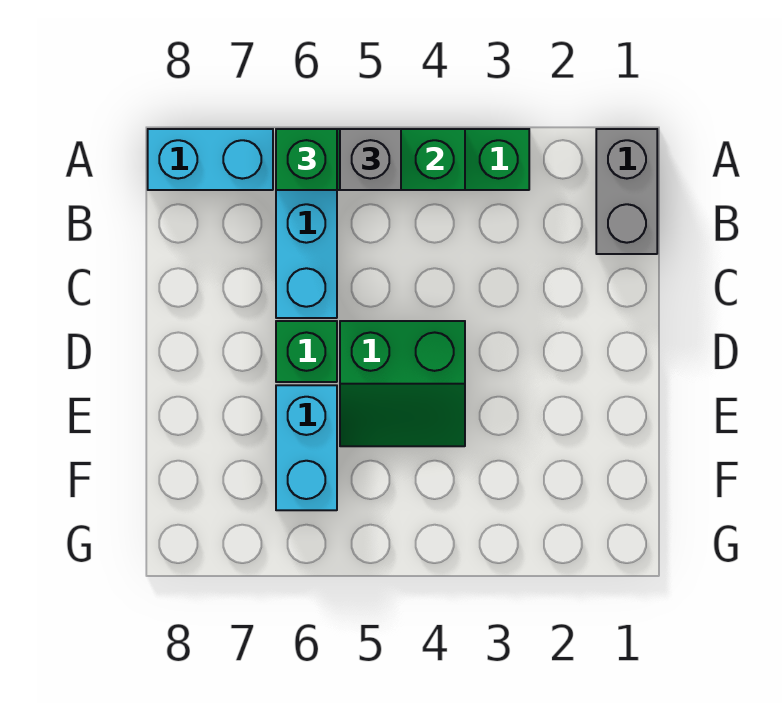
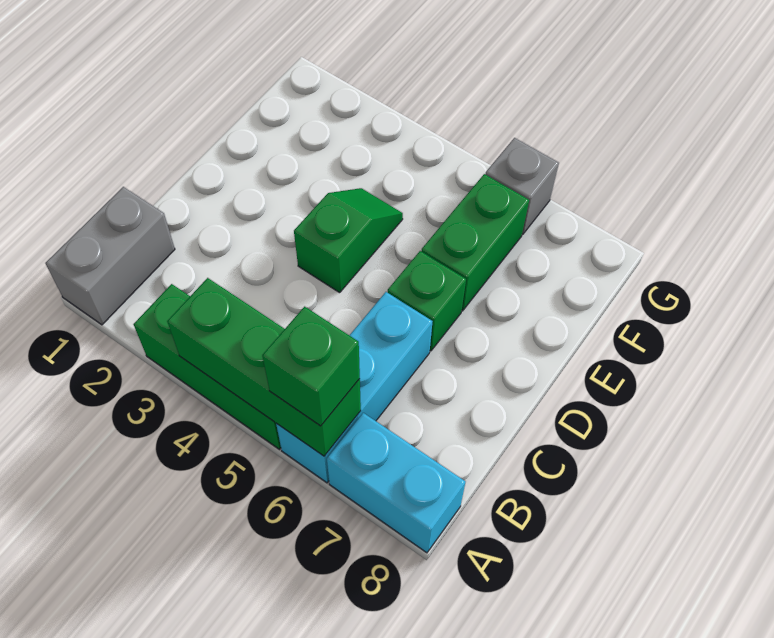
grey brick A5 level 3 -> grey brick G6 level 1
green slope D4:E5 level 1 top D -> green slope D4:E4 level 1 top D
cyan brick E6:F6 level 1 -> green brick E6:F6 level 1

